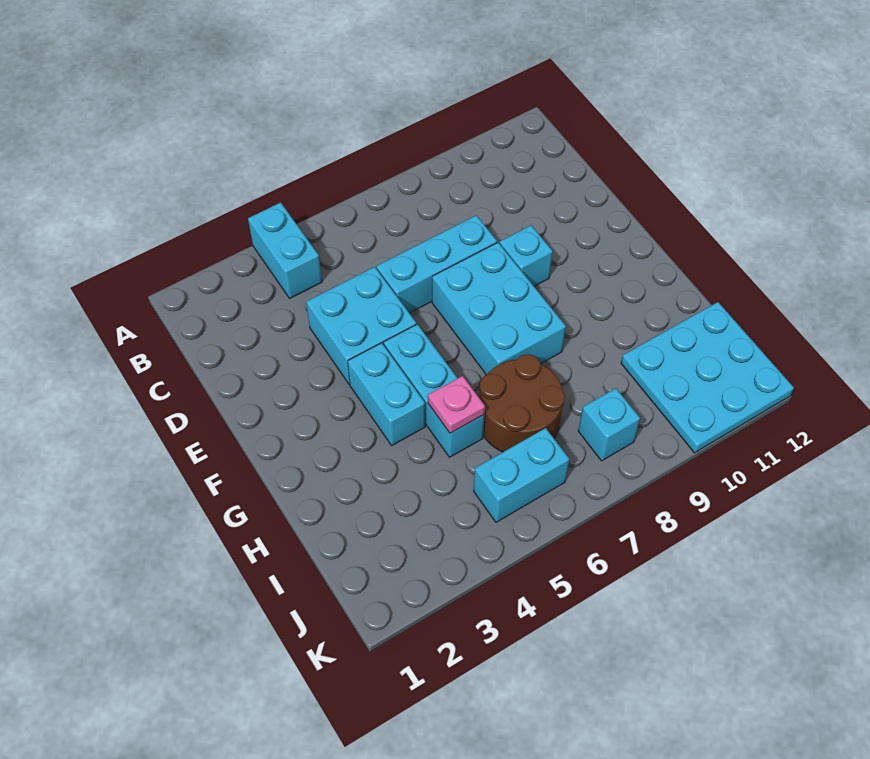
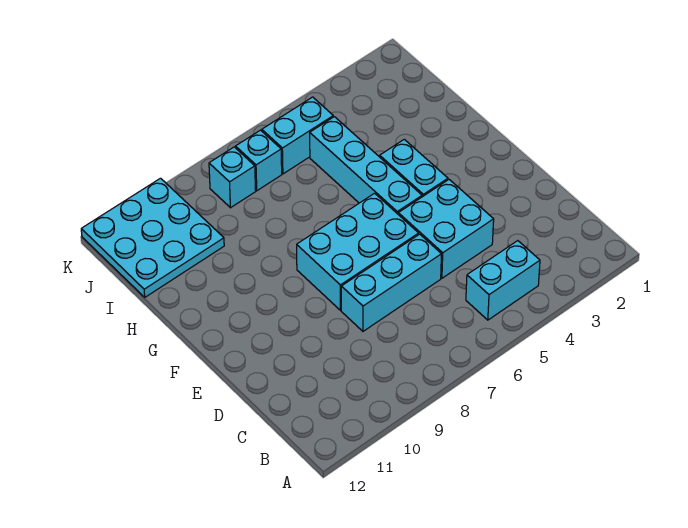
cyan brick A4:B4 level 1 -> cyan brick B4:B5 level 1
cyan brick E7:G8 level 1 -> cyan brick E6:F8 level 1
cyan brick E9 level 1 -> cyan brick J7 level 1
cyan brick F5:H5 level 1 -> cyan brick F5:I5 level 1
pink plate H5 level 2 -> none
brown round brick H6:I7 level 1 -> none

